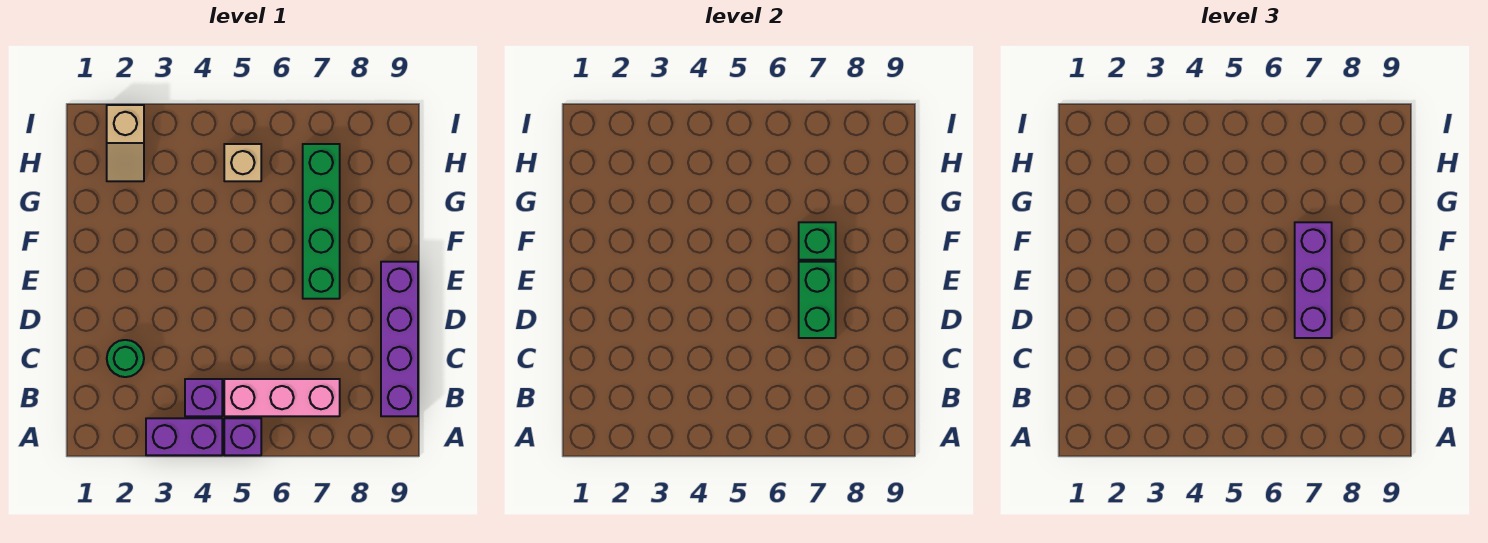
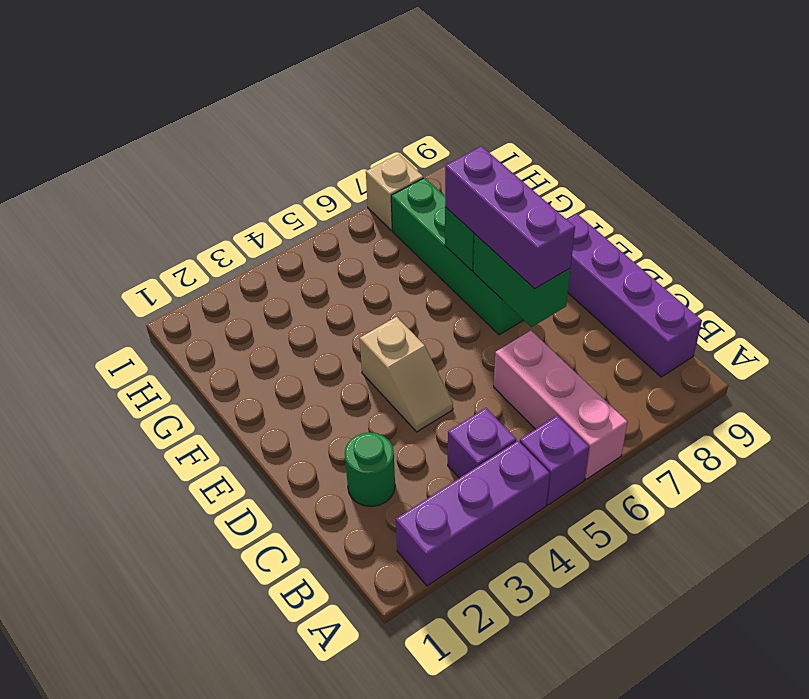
purple brick A3:A4 level 1 -> purple brick A2:A4 level 1
pink brick B5:B7 level 1 -> pink brick A6:C6 level 1
tan slope H2:I2 level 1 top I -> tan slope D4:E4 level 1 top E
tan brick H5 level 1 -> tan brick I7 level 1

